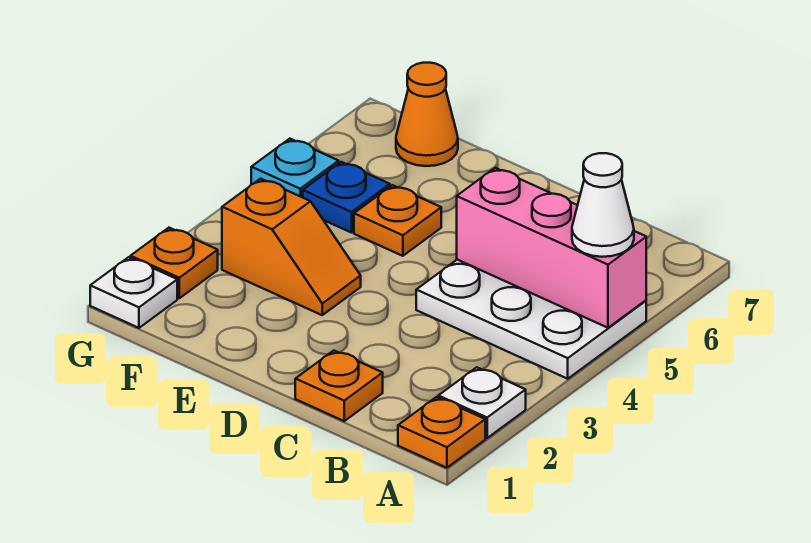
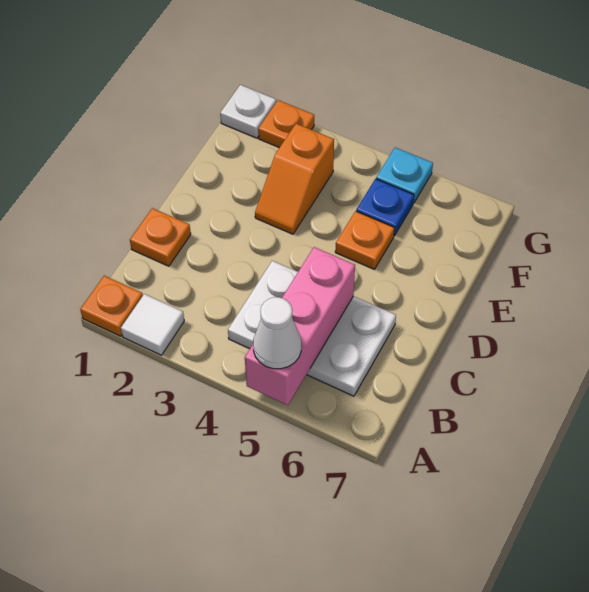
white plate A2 level 1 -> white tile A2 level 1
white plate A4:C5 level 1 -> white plate B4:C6 level 1
orange cone F7 level 1 -> none

